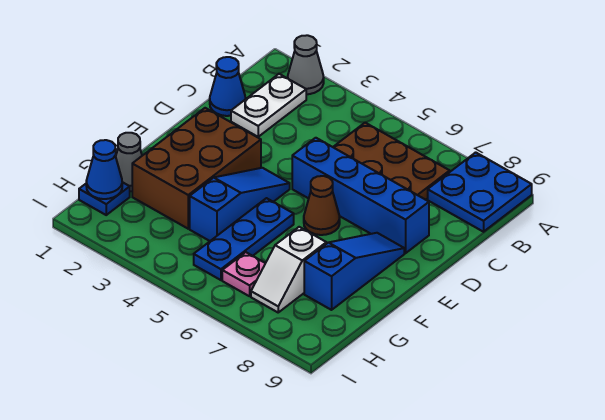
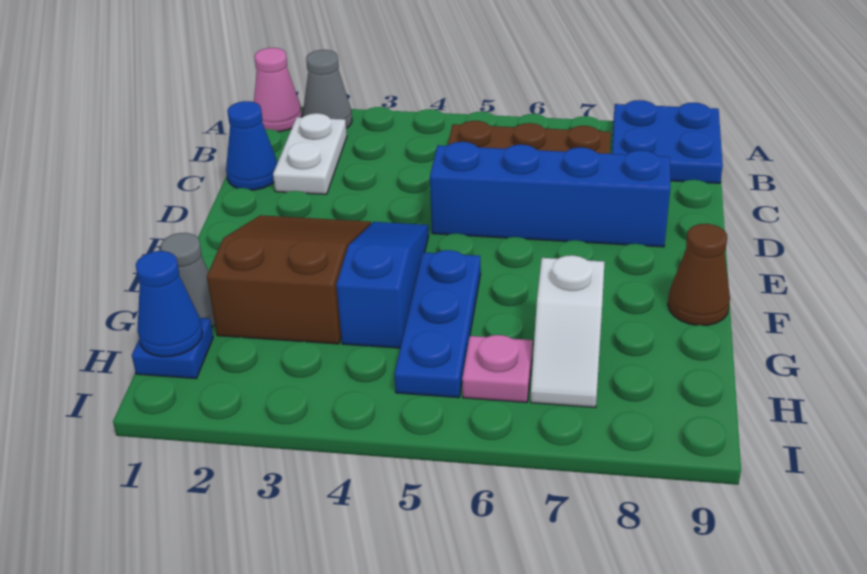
none -> pink cone A1 level 1
brown brick E2:G3 level 1 -> brown slope E2:G3 level 1 top G
brown cone E6 level 1 -> brown cone F9 level 1
blue slope E8:G8 level 1 top G -> none

